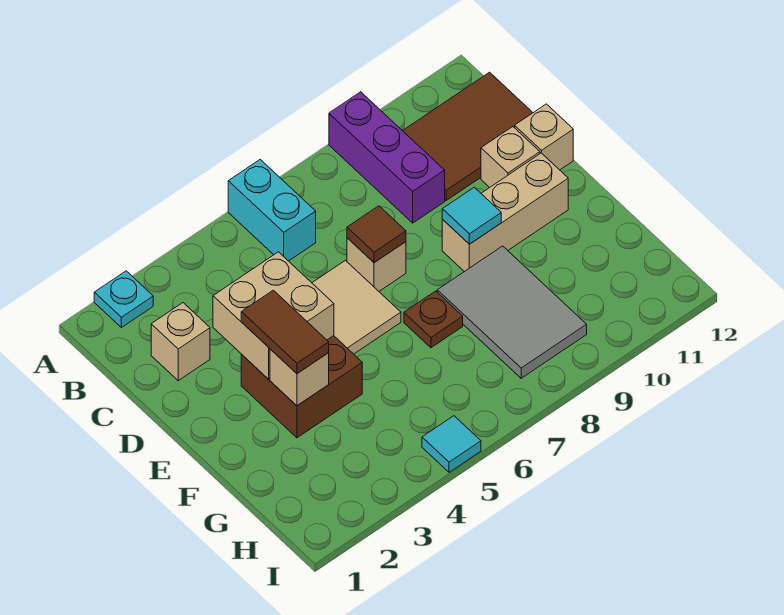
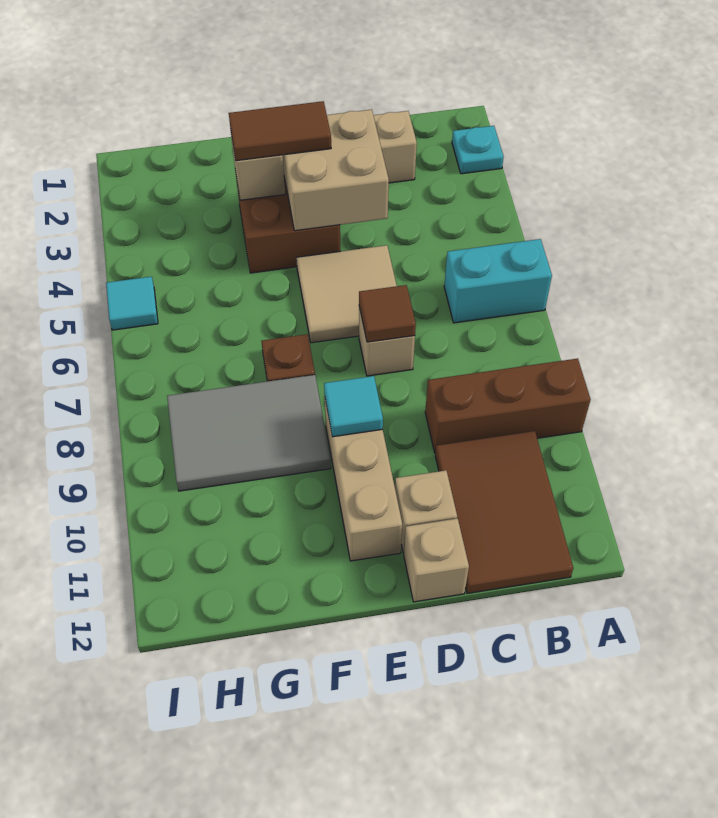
purple brick A9:C9 level 1 -> brown brick A9:C9 level 1

